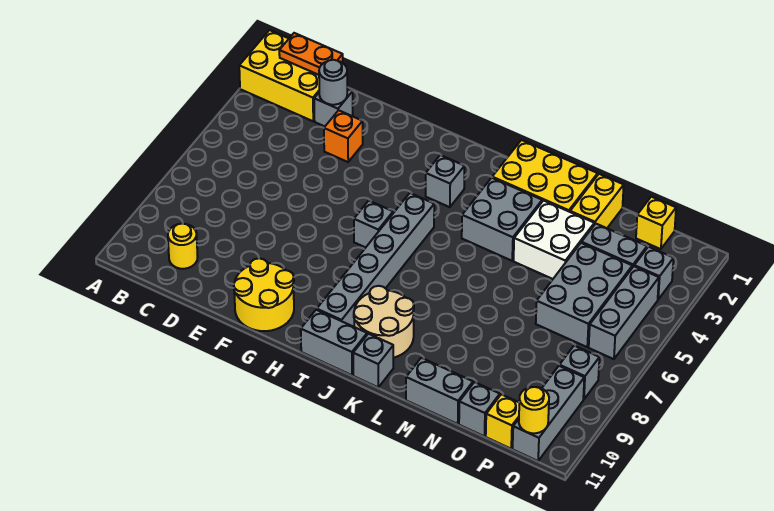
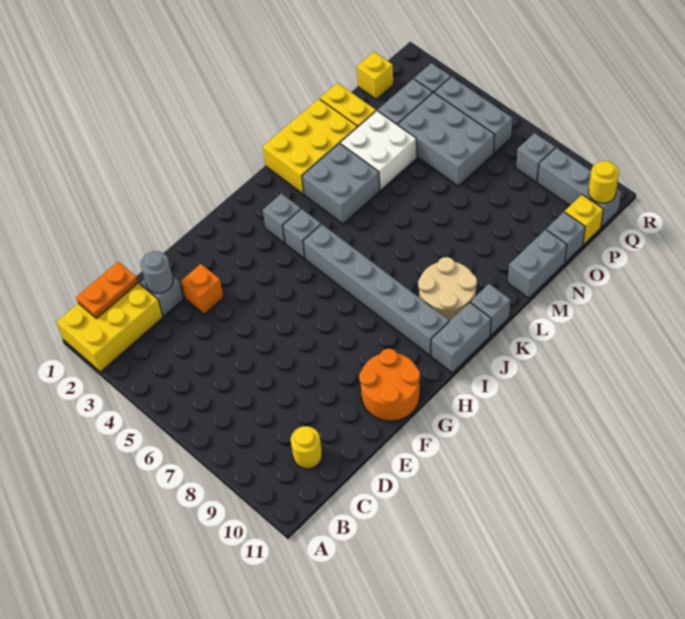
yellow round brick F10:G11 level 1 -> orange round brick F10:G11 level 1
grey brick H6 level 1 -> grey brick I4 level 1

